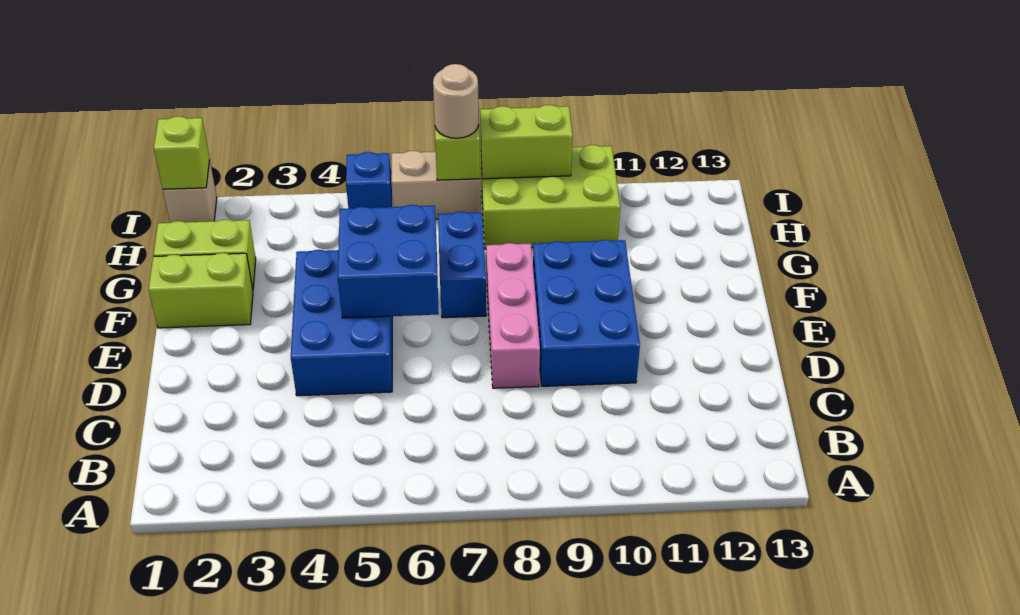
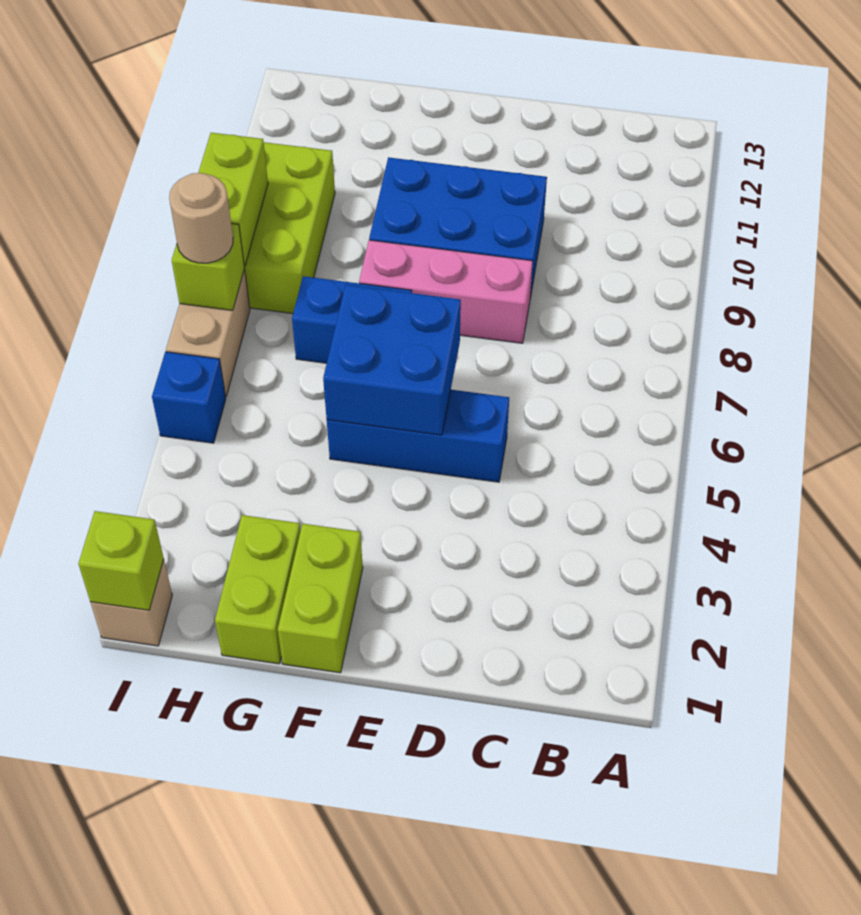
blue brick D4:F5 level 1 -> blue brick D5:F5 level 1

